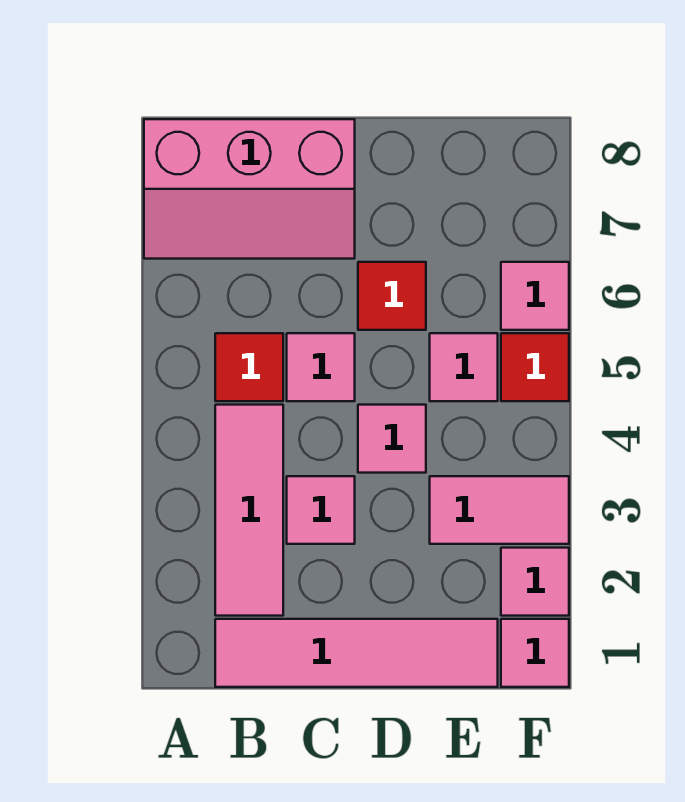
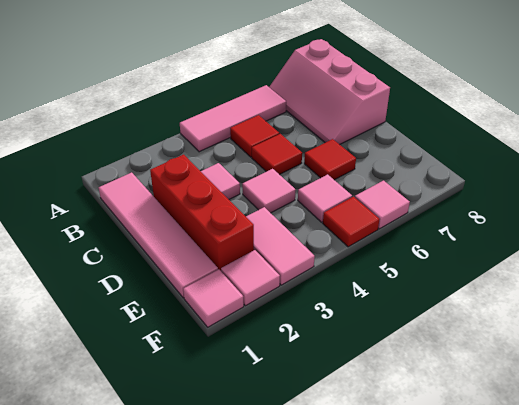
pink tile B2:B4 level 1 -> pink tile A4:A6 level 1
none -> red brick C2:E2 level 1
pink tile C5 level 1 -> red tile C5 level 1

